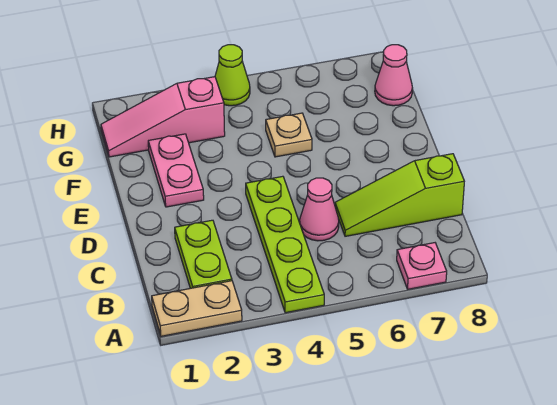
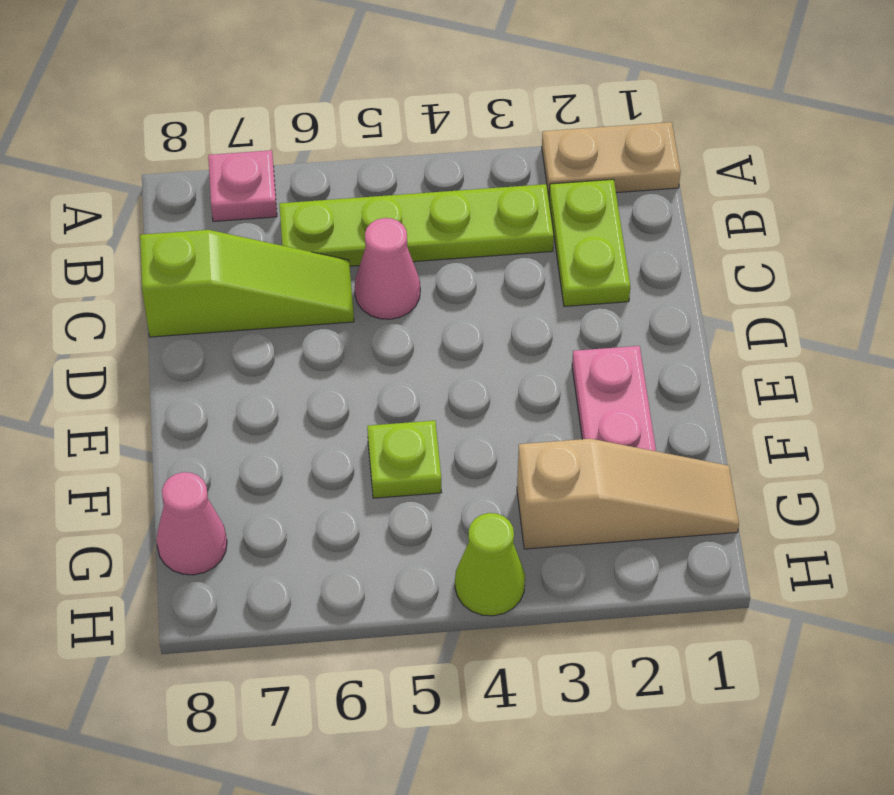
lime plate A4:D4 level 1 -> lime plate B3:B6 level 1
tan plate F5 level 1 -> lime plate F5 level 1
pink slope G1:G3 level 1 top 3 -> tan slope G1:G3 level 1 top 3

